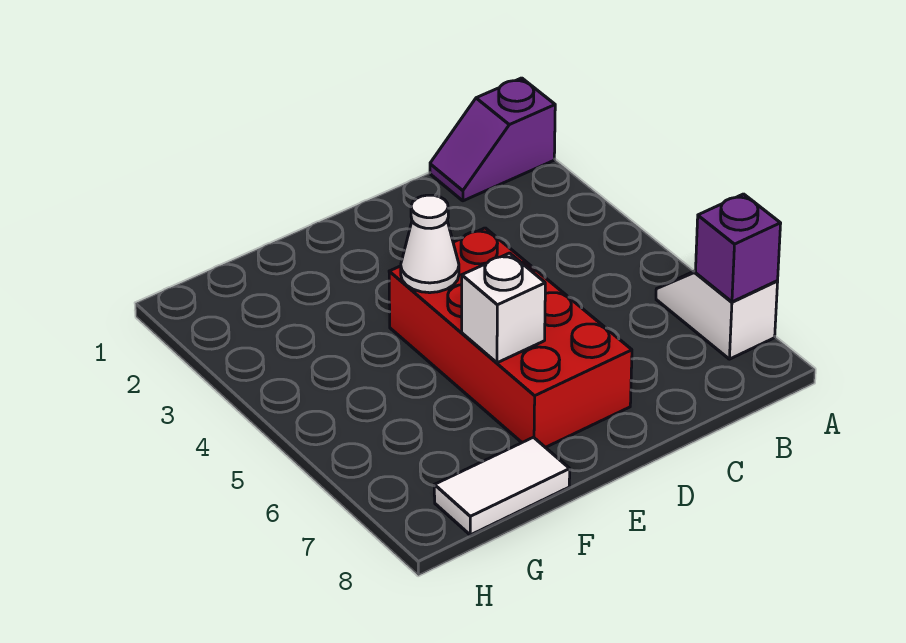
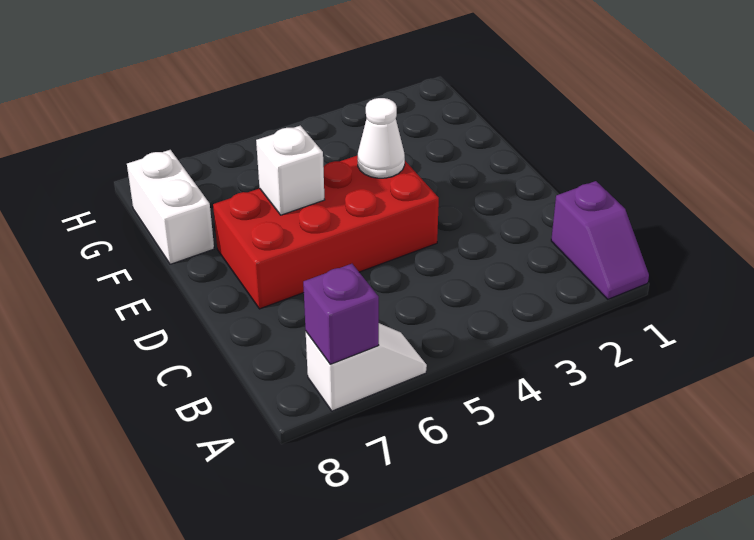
purple slope A1:B1 level 1 top A -> purple slope A1:B1 level 1 top B
white tile F8:G8 level 1 -> white brick F8:G8 level 1

